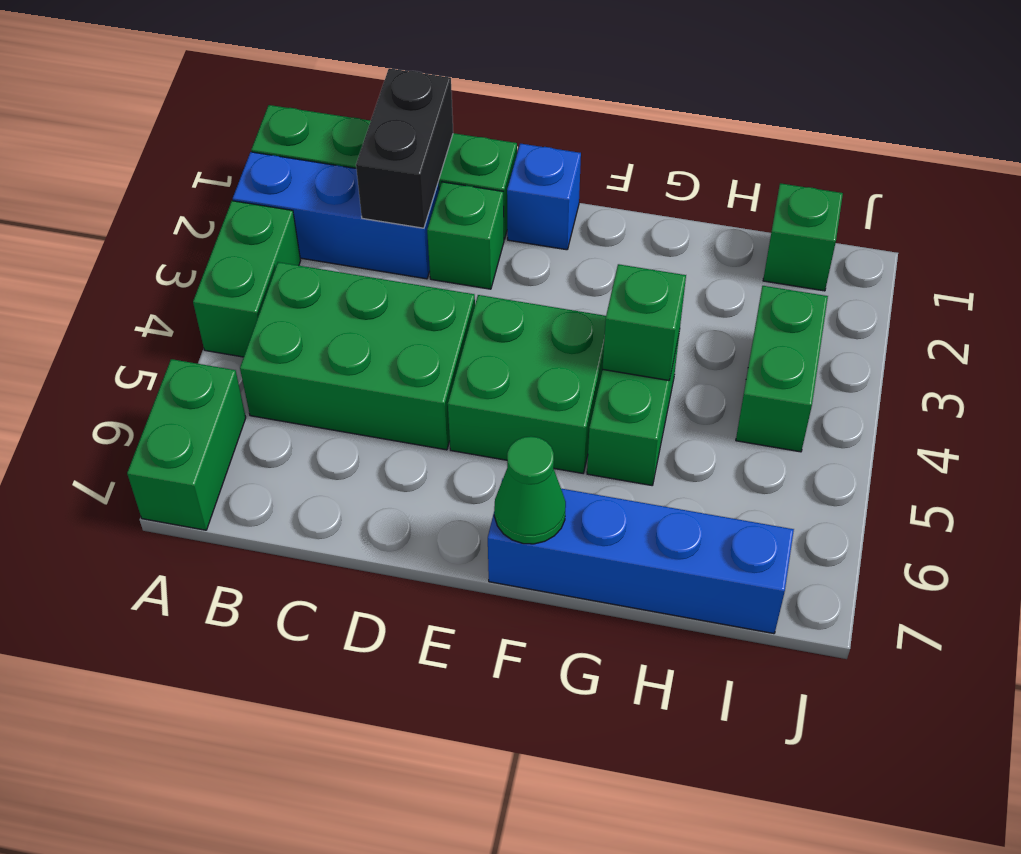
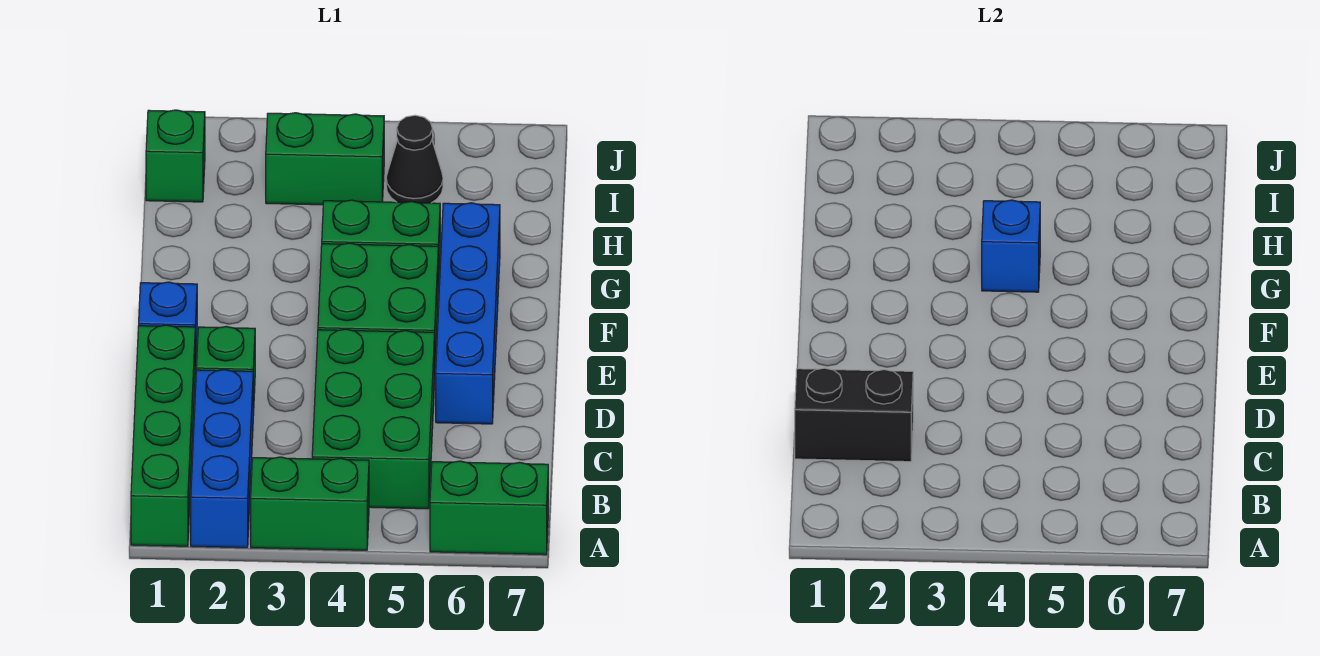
blue brick F7:I7 level 1 -> blue brick D6:G6 level 1
green cone F7 level 2 -> none
green brick G4 level 2 -> blue brick G4 level 2
none -> black cone I5 level 1

